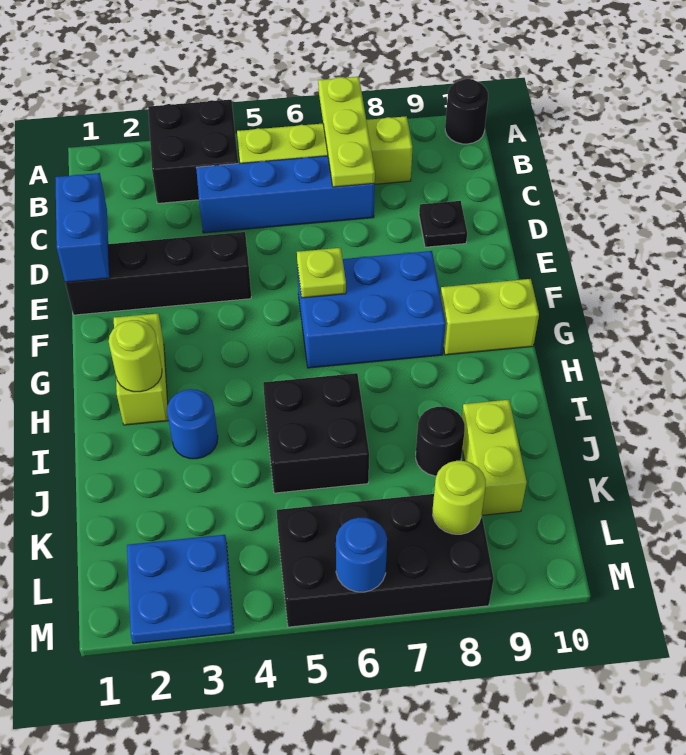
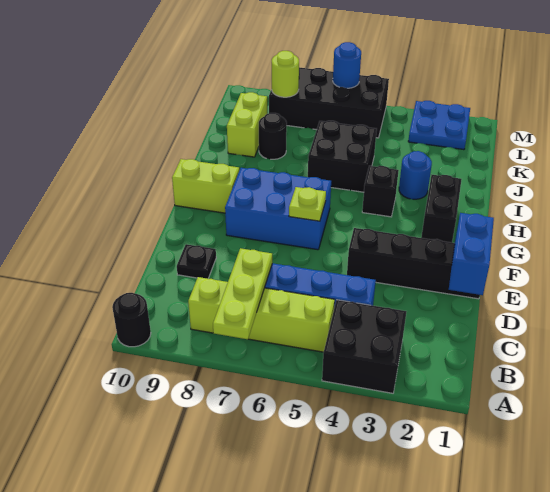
lime brick G2:H2 level 1 -> black brick G2:H2 level 1
lime round brick H2 level 2 -> none
none -> black brick H4 level 1

